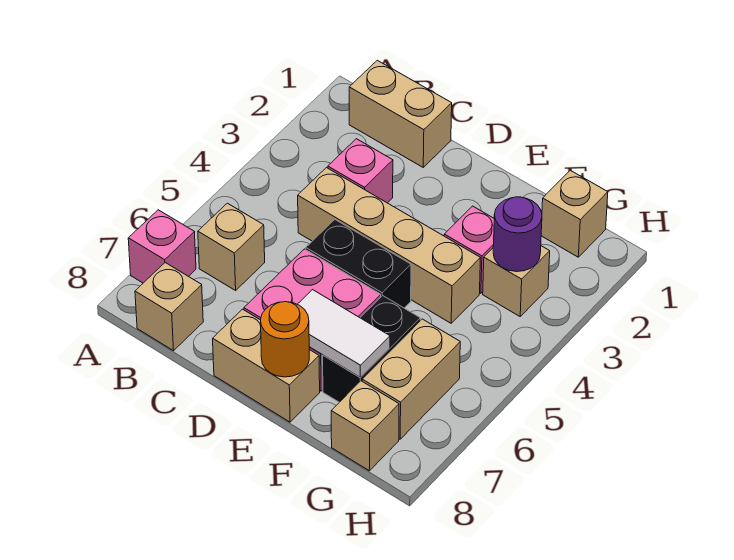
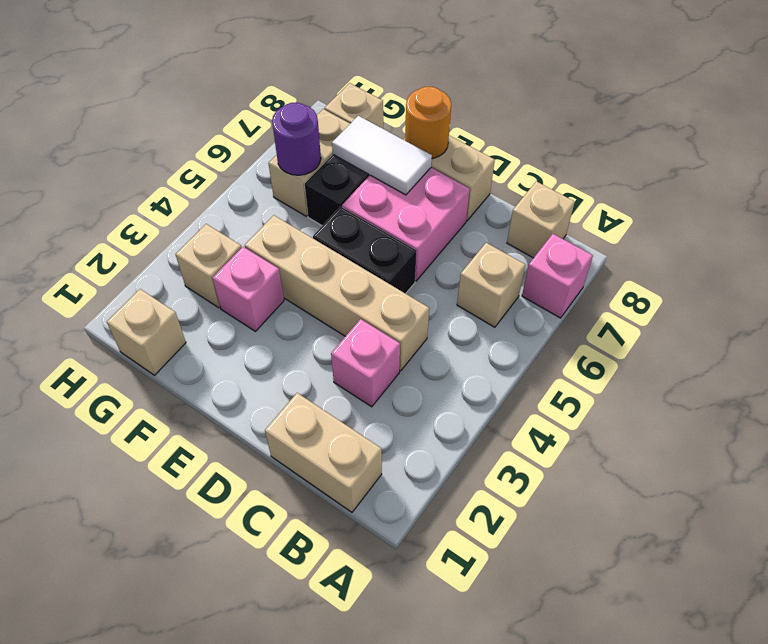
purple round brick G3 level 2 -> purple round brick G6 level 2

